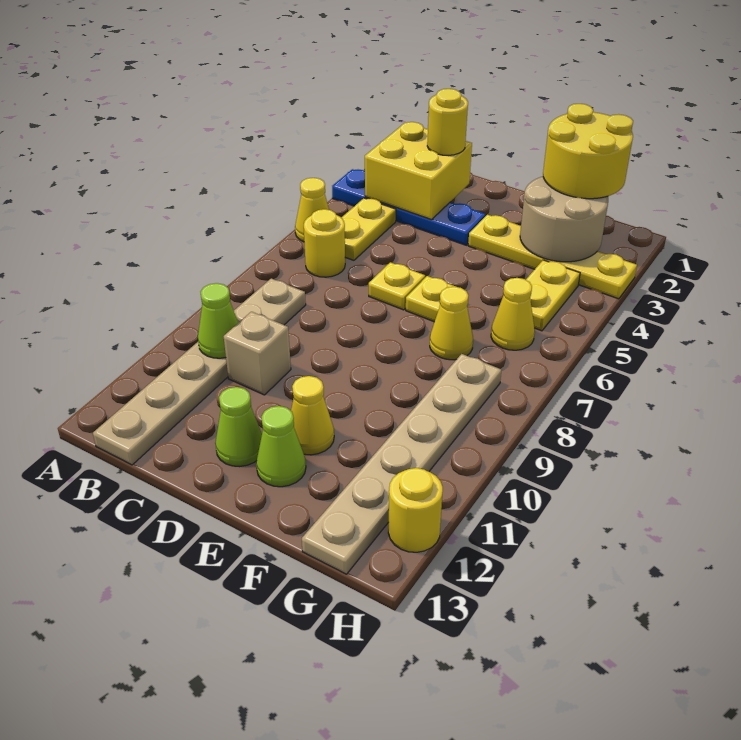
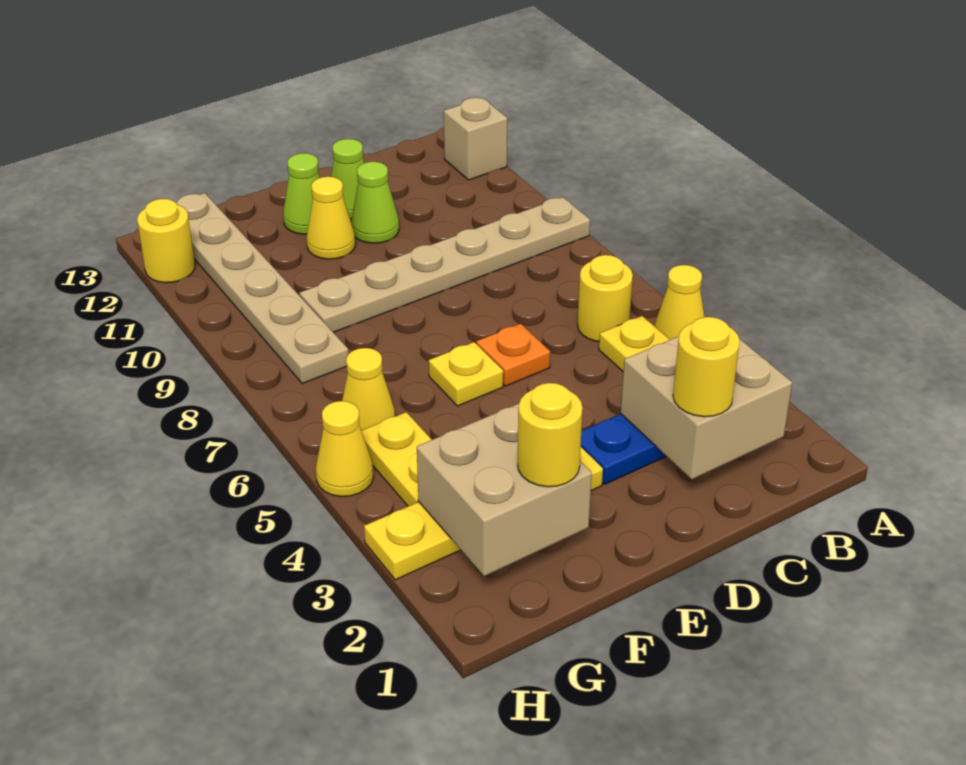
yellow brick B2:C3 level 2 -> tan brick B2:C3 level 2
tan plate B8:B13 level 1 -> tan plate A9:F9 level 1
lime cone B10 level 2 -> lime cone D11 level 1
tan brick C10 level 1 -> tan brick A12 level 1
yellow plate D6 level 1 -> orange plate D6 level 1
yellow round brick F1:G2 level 3 -> yellow round brick F2 level 3
tan round brick F2:G3 level 2 -> tan brick F2:G3 level 2
yellow cone F7 level 1 -> yellow cone H5 level 1

